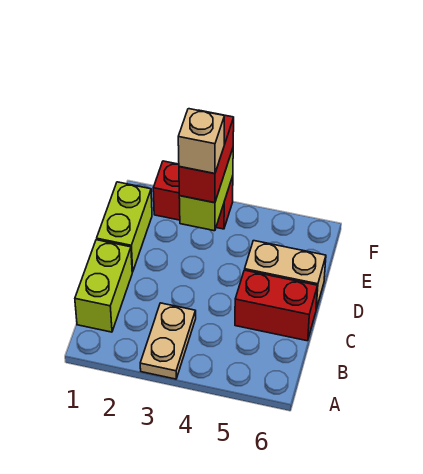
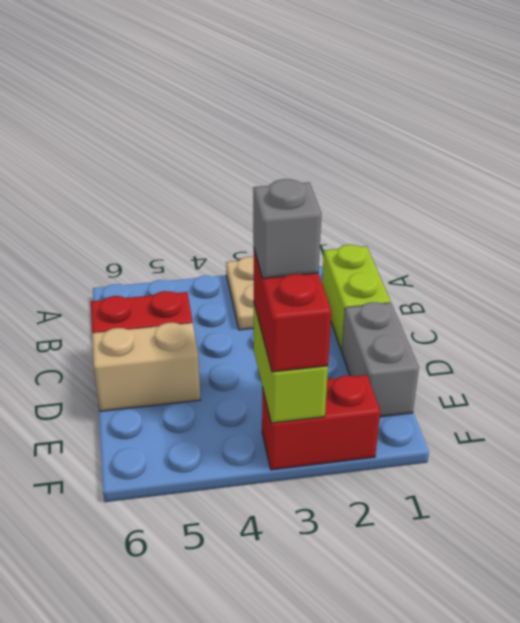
lime brick D1:E1 level 1 -> grey brick D1:E1 level 1
tan brick E3 level 4 -> grey brick E3 level 4

